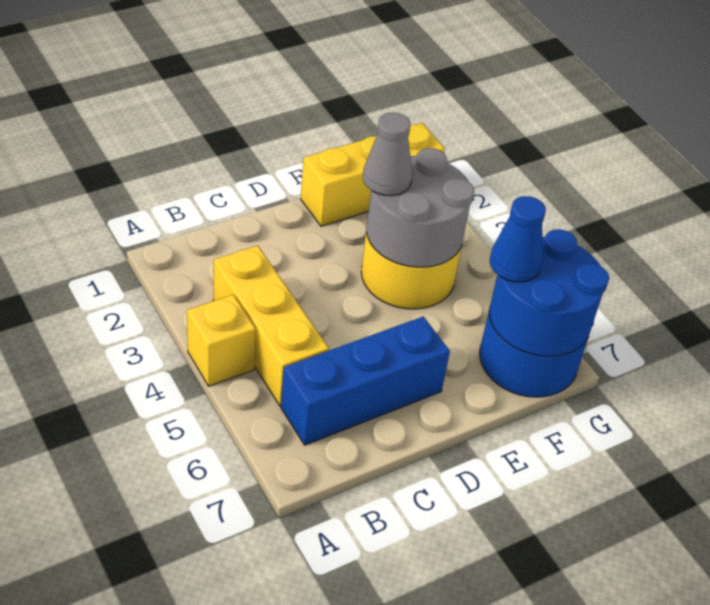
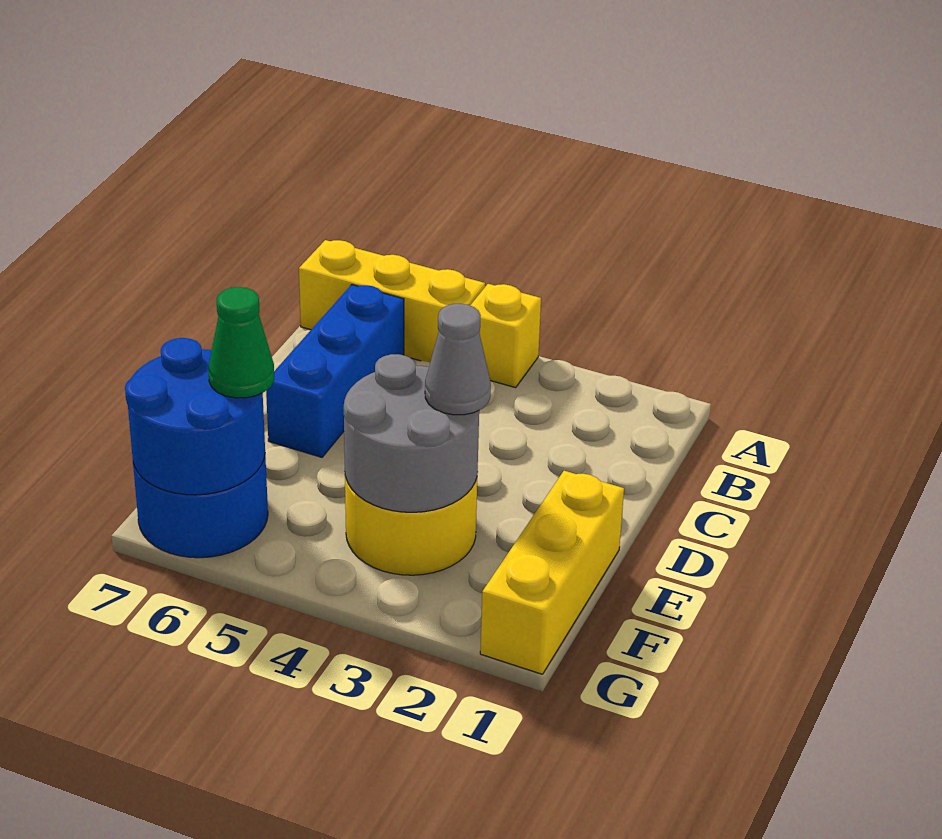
yellow brick B3:B5 level 1 -> yellow brick A5:A7 level 1
blue cone F6 level 3 -> green cone F6 level 3

